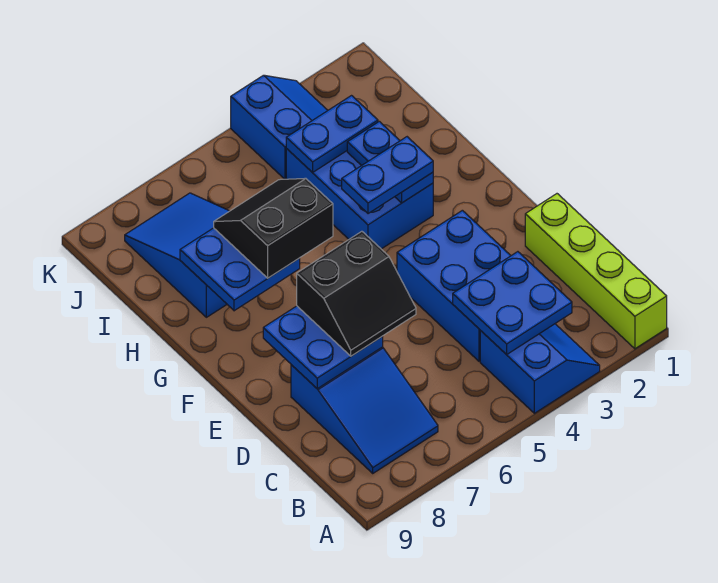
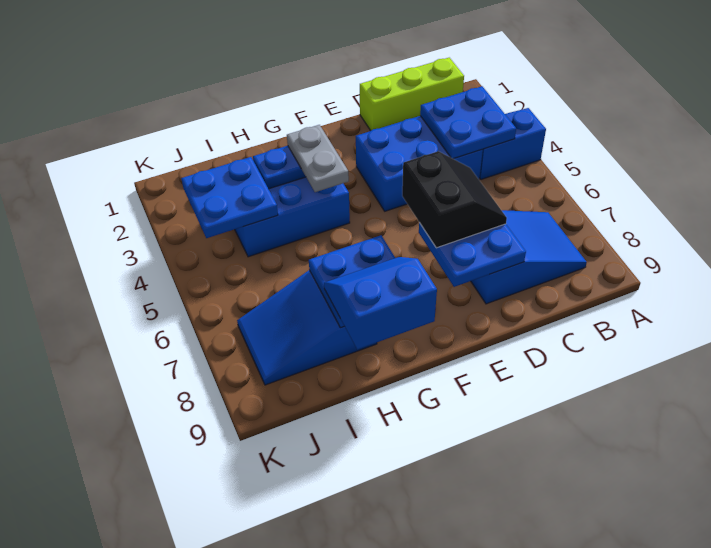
lime brick A1:D1 level 1 -> lime brick B1:D1 level 1
blue plate G3:G4 level 3 -> grey plate G3:G4 level 3
black slope G6:H7 level 3 top G -> none
blue plate I3:I4 level 2 -> blue plate I3:J4 level 2
blue slope J3:K4 level 1 top 4 -> blue slope G8:H9 level 3 top 9

